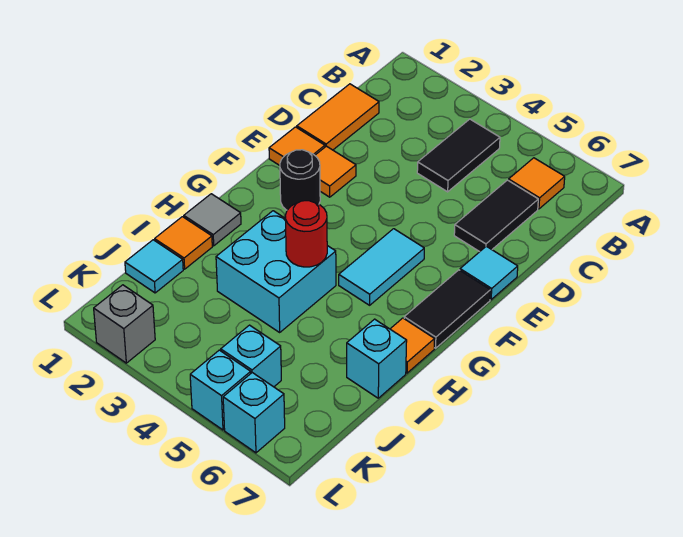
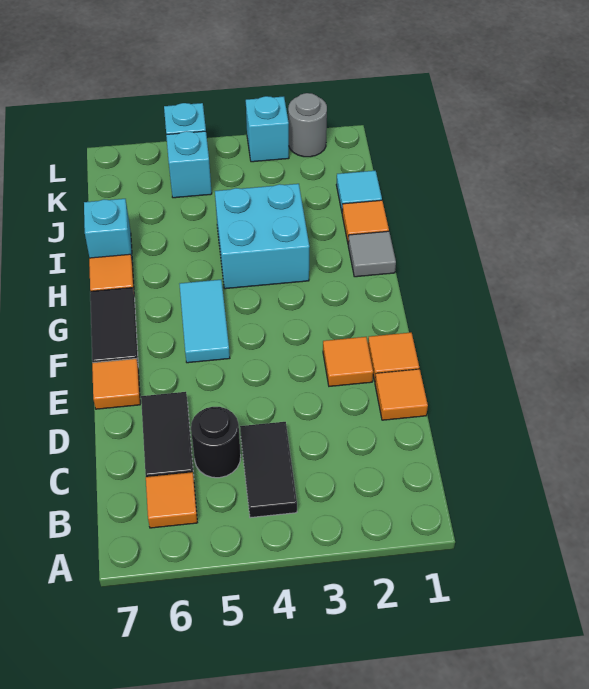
orange tile C1:D1 level 1 -> orange tile D1 level 1
cyan tile E7 level 1 -> orange tile E7 level 1
black round brick F2 level 1 -> black round brick C5 level 1
red round brick H4 level 2 -> none
grey brick L2 level 1 -> grey round brick L2 level 1
cyan brick L6 level 1 -> cyan brick L3 level 1

